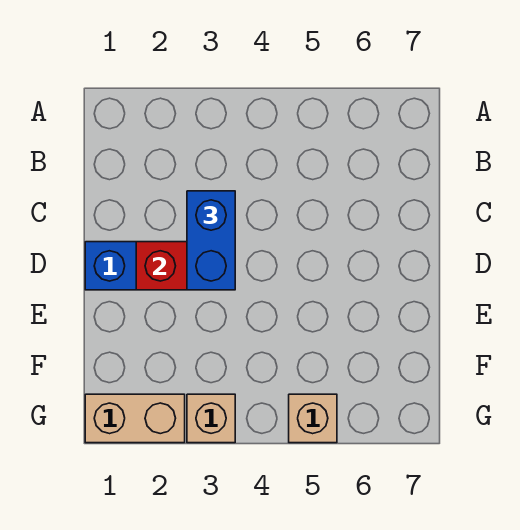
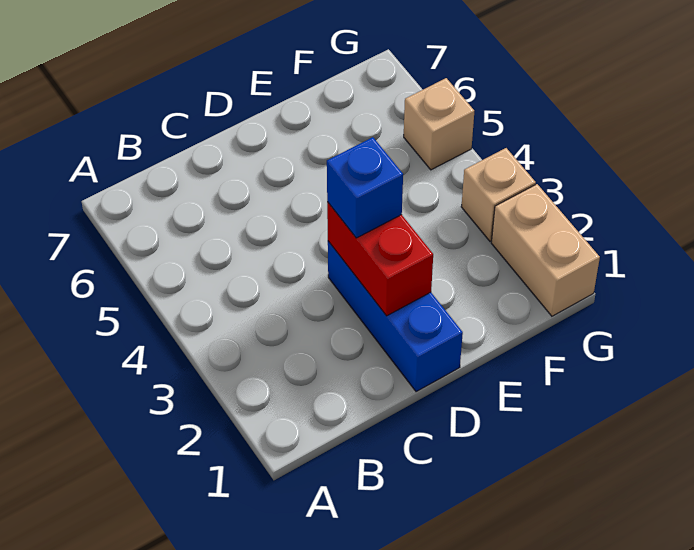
blue brick C3:D3 level 3 -> blue brick D3 level 3

